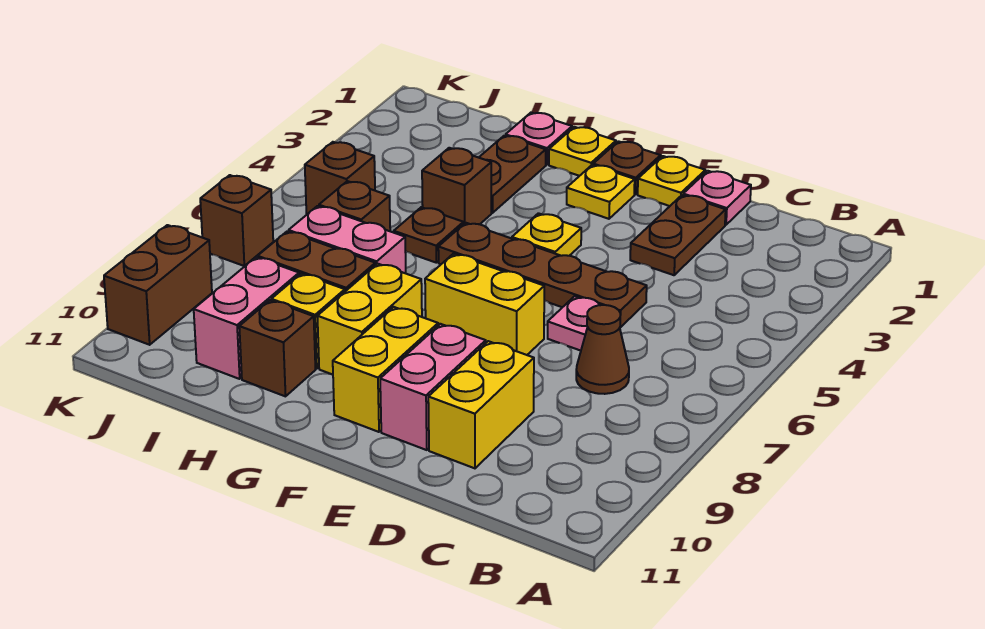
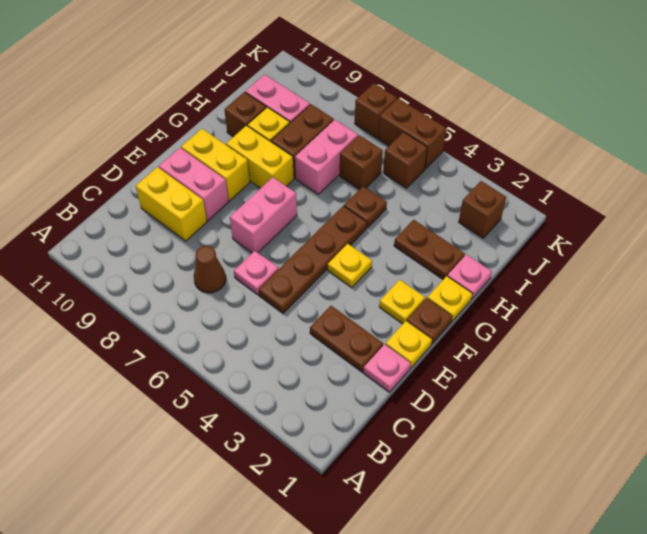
yellow brick E7:F7 level 1 -> pink brick E7:F7 level 1
brown brick H4 level 1 -> brown brick J2 level 1
brown brick K9:K10 level 1 -> brown brick K5:K6 level 1

